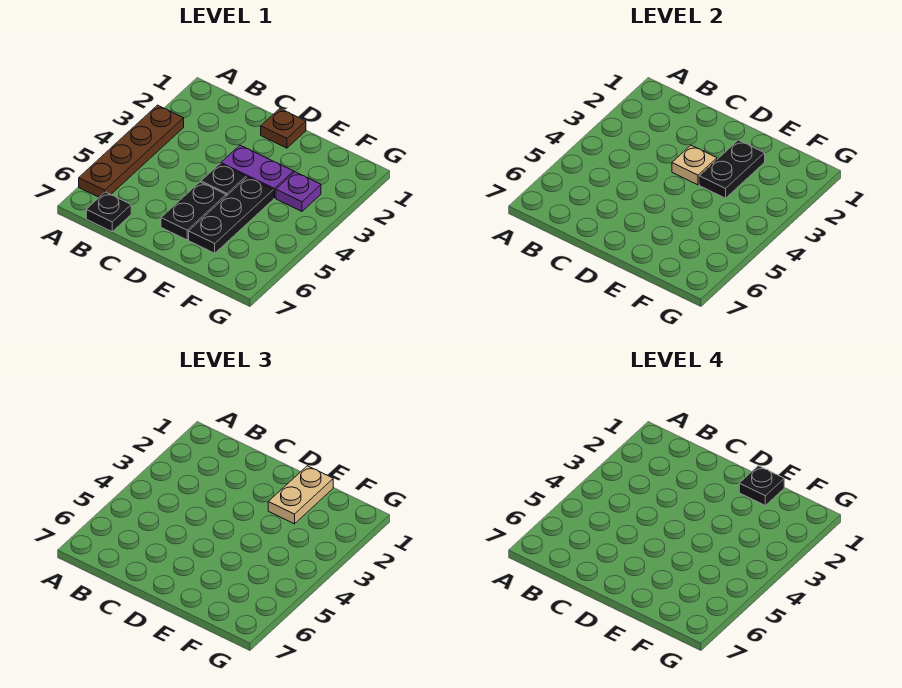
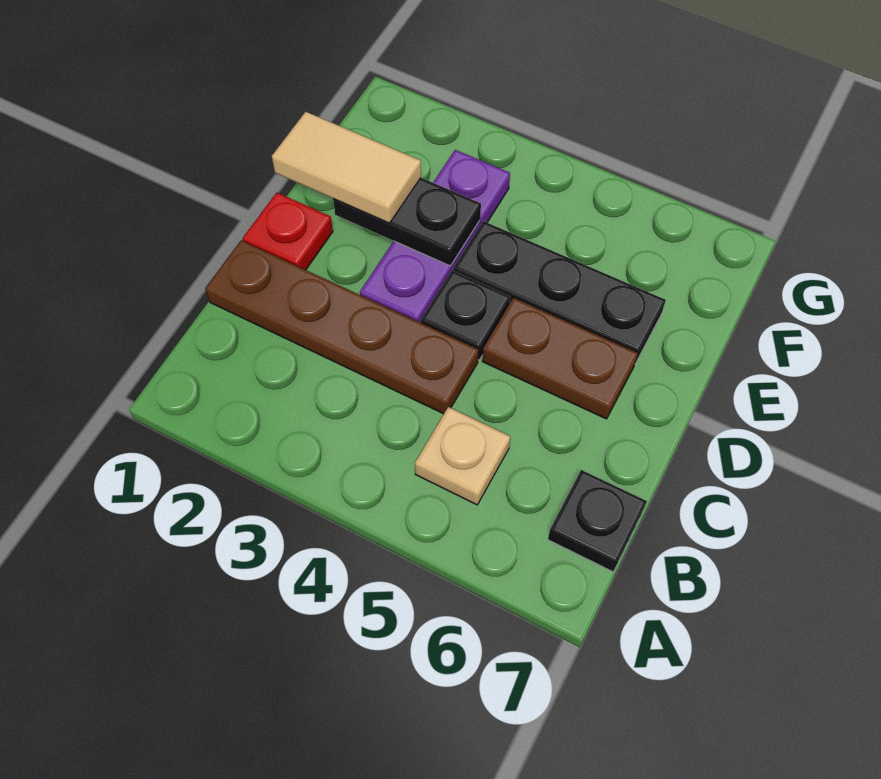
brown plate A3:A6 level 1 -> brown plate C1:C4 level 1
brown plate D1 level 1 -> red plate D1 level 1
tan plate D3 level 2 -> tan plate B5 level 1
black plate D5:D6 level 1 -> brown plate D5:D6 level 1
tan plate E1:E2 level 3 -> tan tile E1:E2 level 3
black plate E1 level 4 -> none

